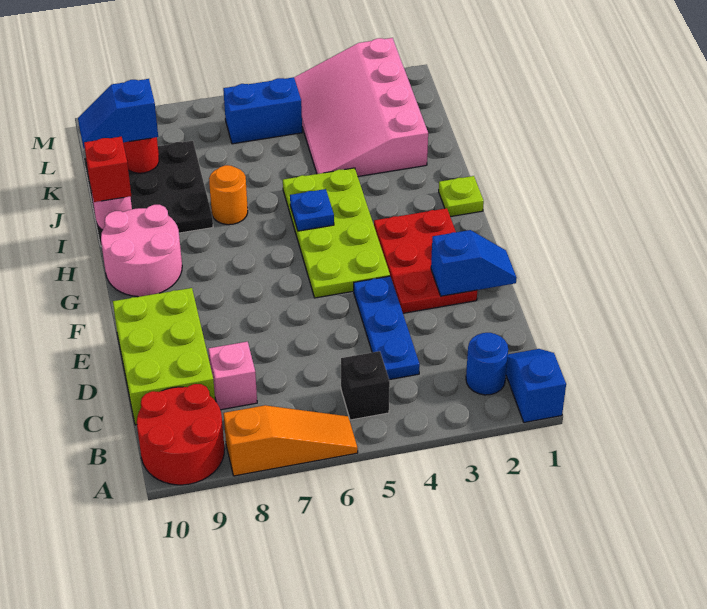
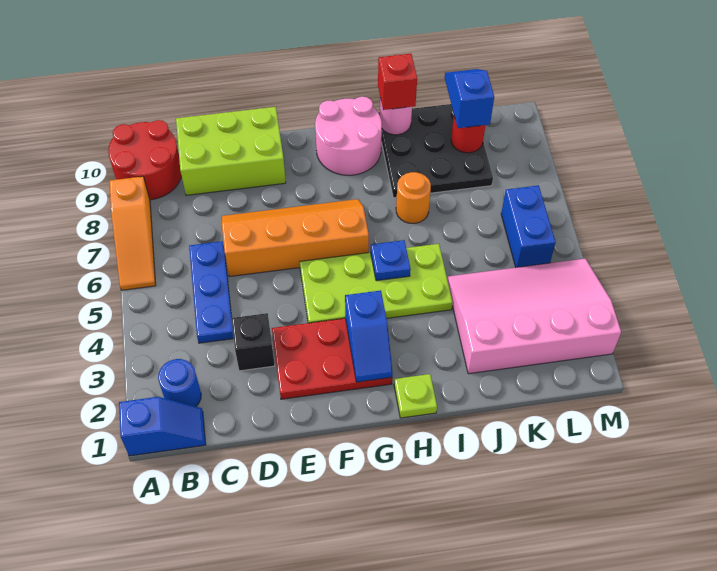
black brick B5 level 1 -> black brick D3 level 1
blue plate C4:E4 level 1 -> blue plate C4:C6 level 1
pink brick C8 level 1 -> none
none -> orange slope D6:G7 level 1 top 6
blue slope E1:E2 level 2 top 2 -> blue slope G2:G3 level 2 top 3

